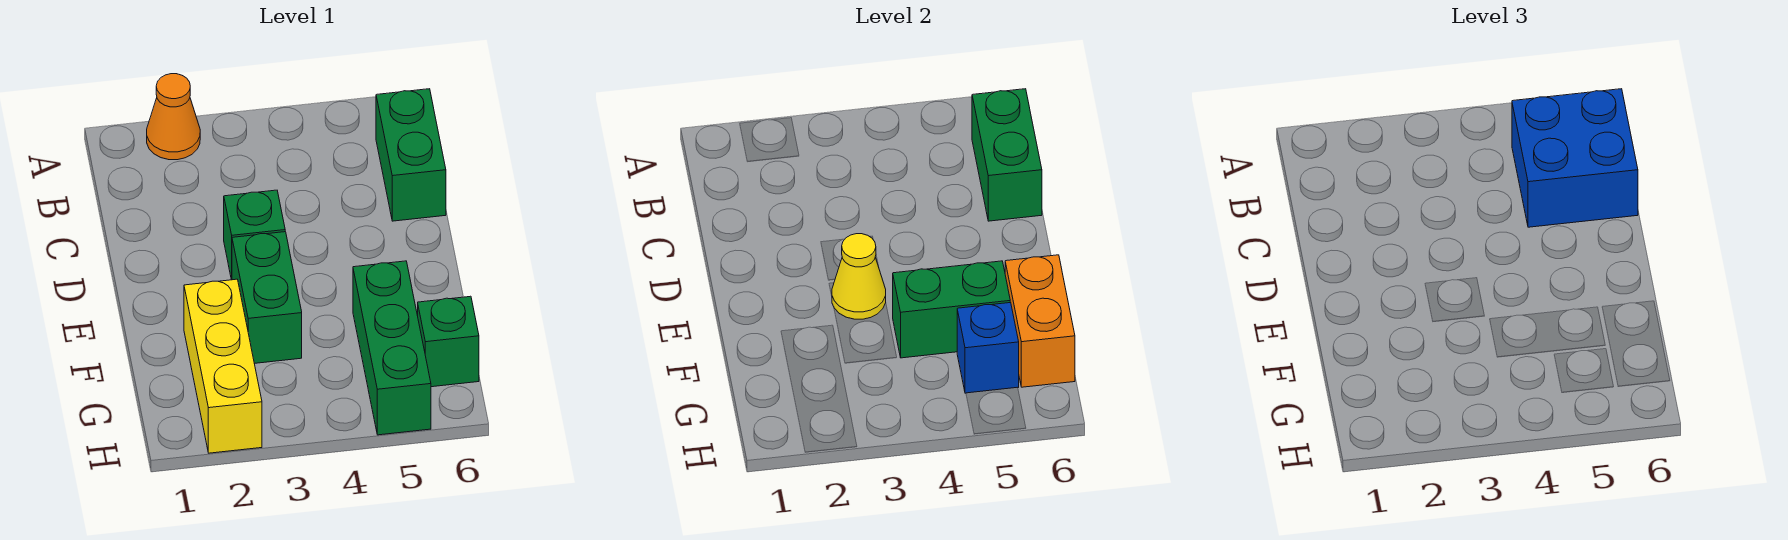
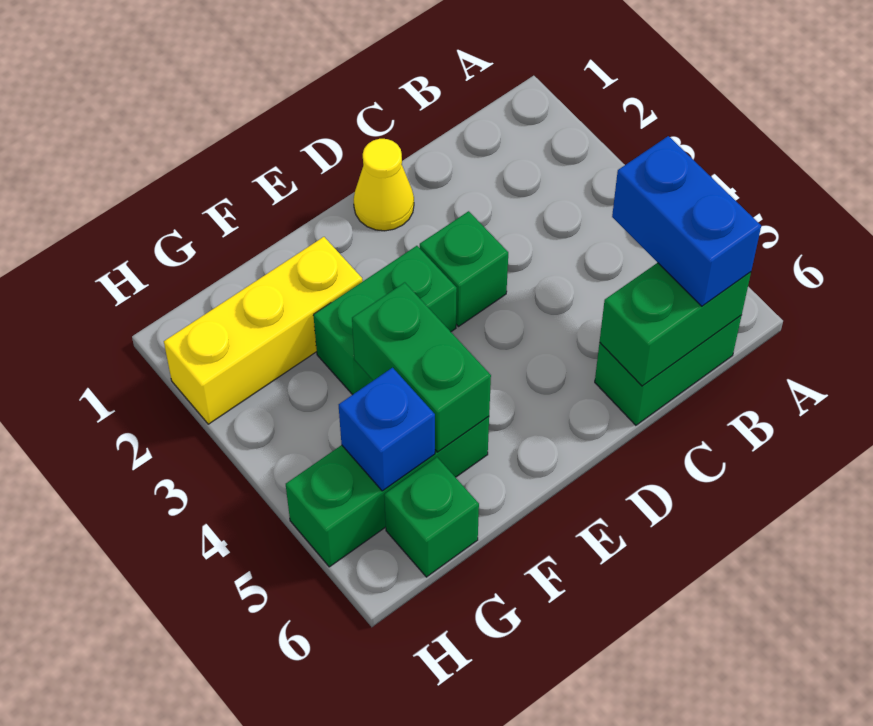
orange cone A2 level 1 -> none
blue brick B5:C6 level 3 -> blue brick B5:B6 level 3
yellow cone E3 level 2 -> yellow cone D1 level 1
orange brick F6:G6 level 2 -> none

